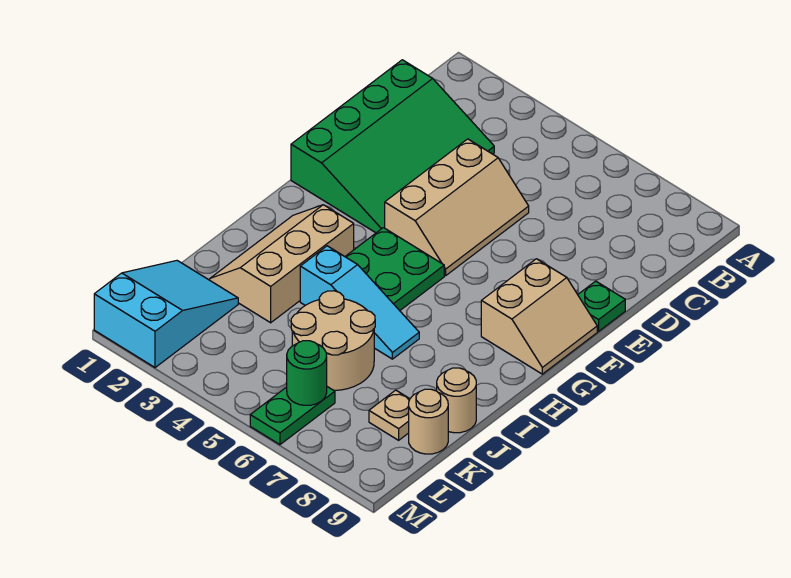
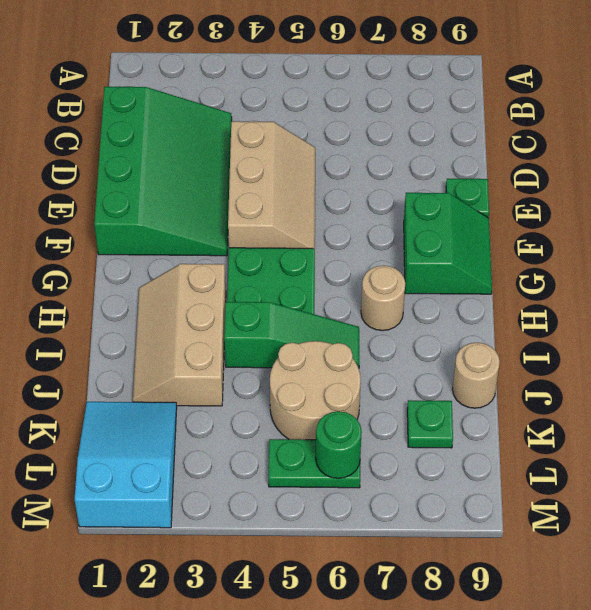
tan slope F8:G9 level 1 top 8 -> green slope F8:G9 level 1 top 8
cyan slope I4:I6 level 1 top 4 -> green slope I4:I6 level 1 top 4
tan plate K8 level 1 -> green plate K8 level 1
tan round brick K9 level 1 -> tan round brick H7 level 1
green plate L6:M6 level 1 -> green plate L5:L6 level 1

